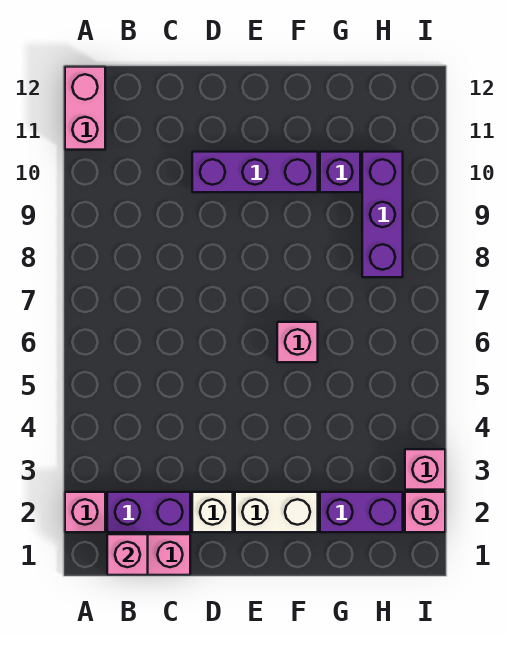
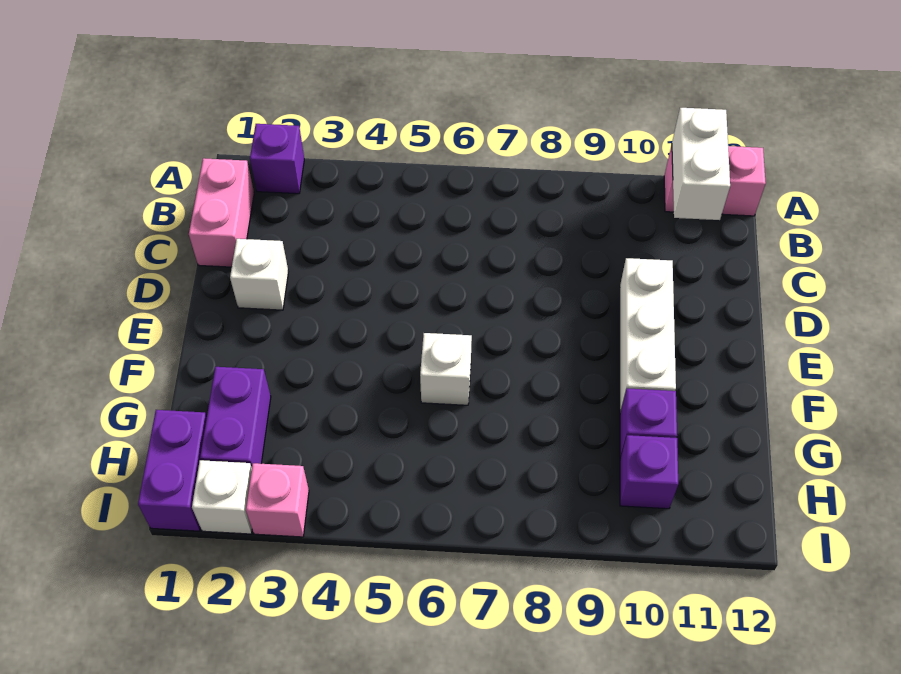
pink brick A2 level 1 -> purple brick A2 level 1
pink brick B1 level 2 -> none
purple brick B2:C2 level 1 -> purple brick H1:I1 level 1
purple brick D10:F10 level 1 -> white brick D10:F10 level 1
white brick E2:F2 level 1 -> white brick A11:B11 level 2
pink brick F6 level 1 -> white brick F6 level 1
purple brick H8:H10 level 1 -> purple brick H10 level 1
pink brick I2 level 1 -> white brick I2 level 1

